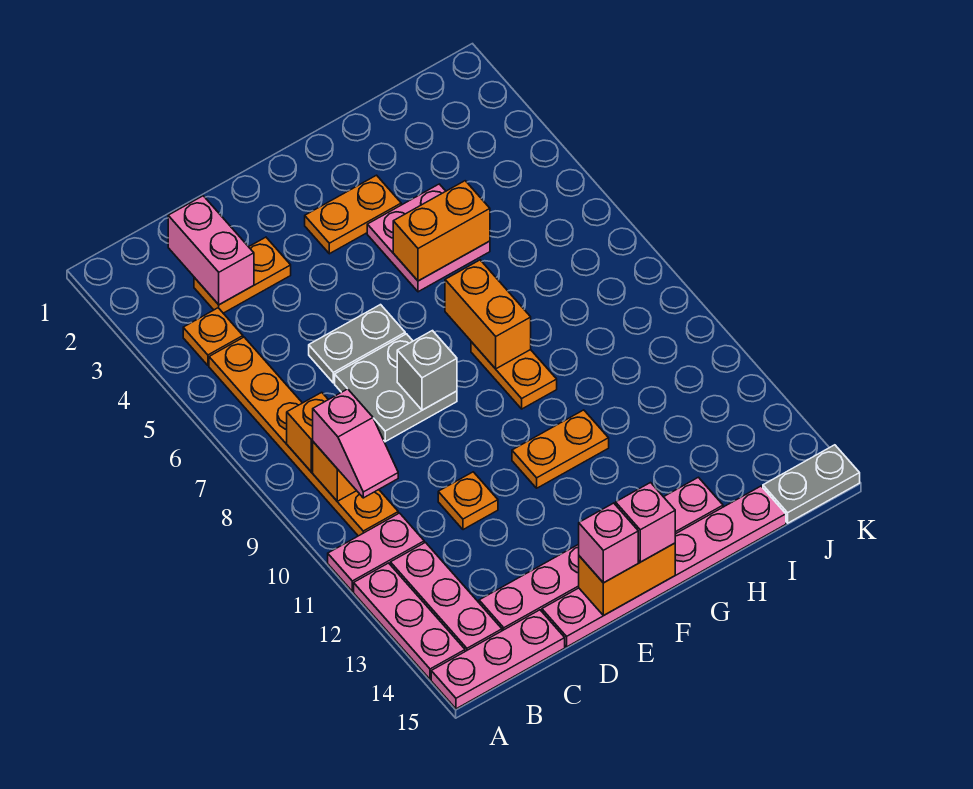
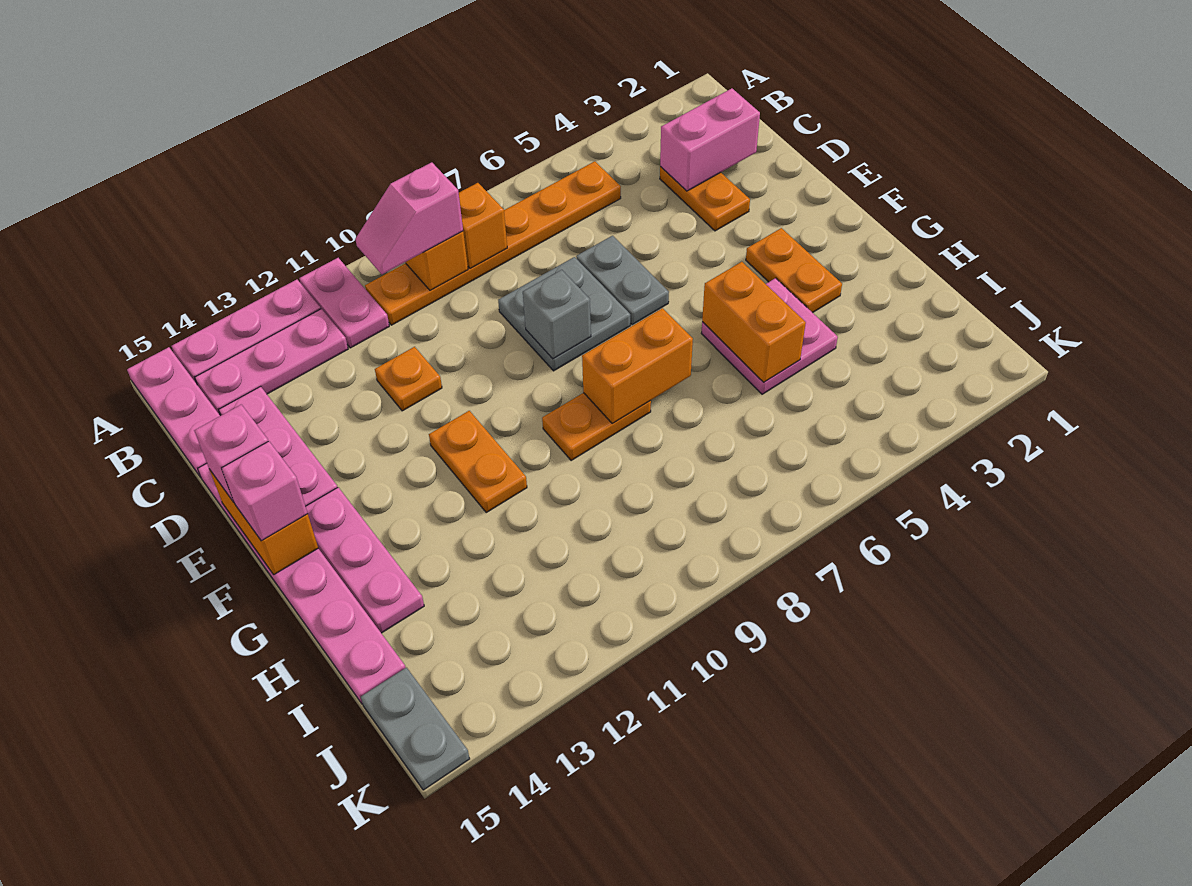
orange plate B4 level 1 -> none

